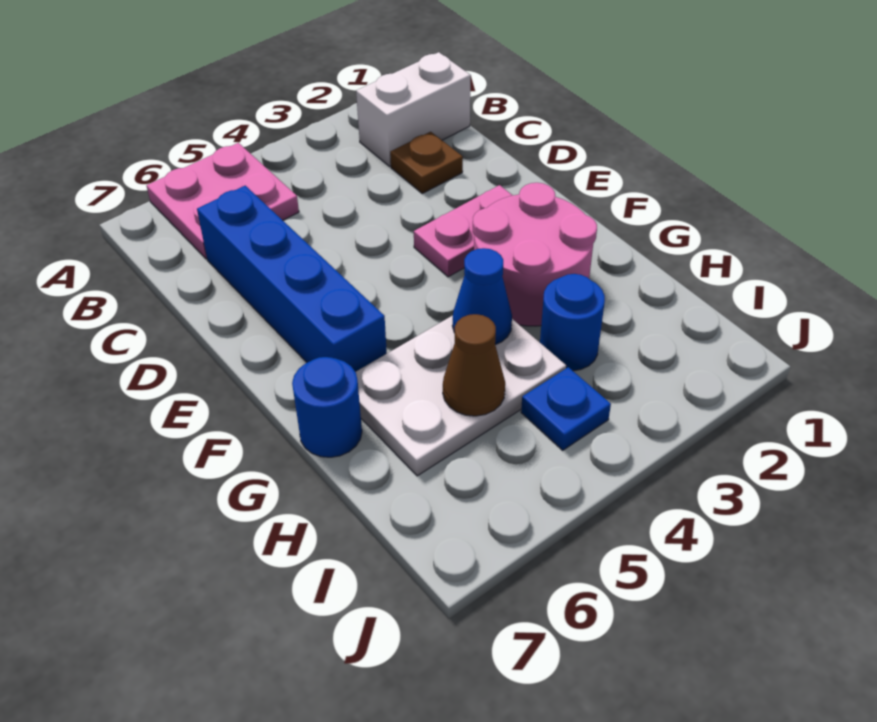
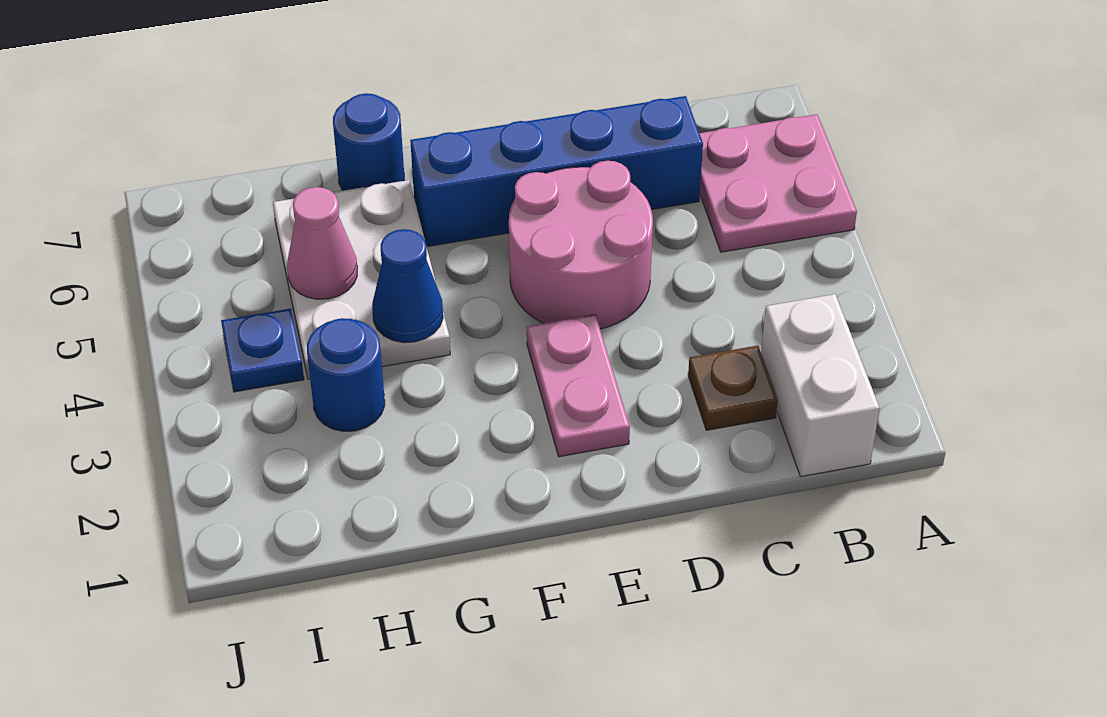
pink round brick F2:G3 level 1 -> pink round brick D4:E5 level 1
brown cone H5 level 2 -> pink cone H5 level 2

